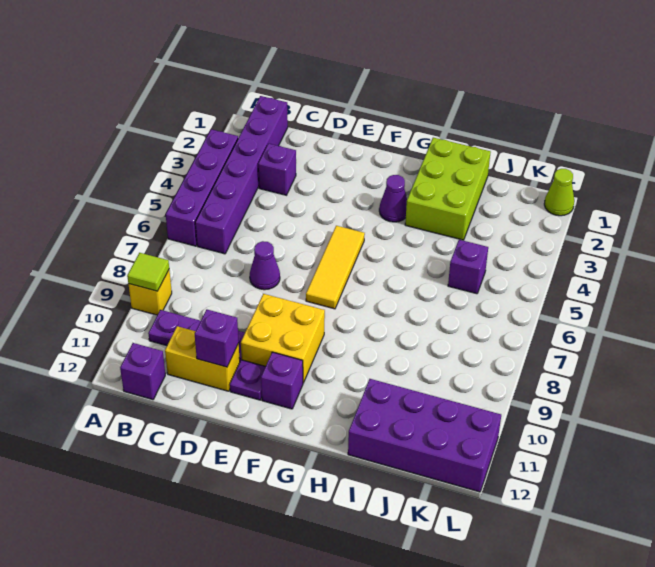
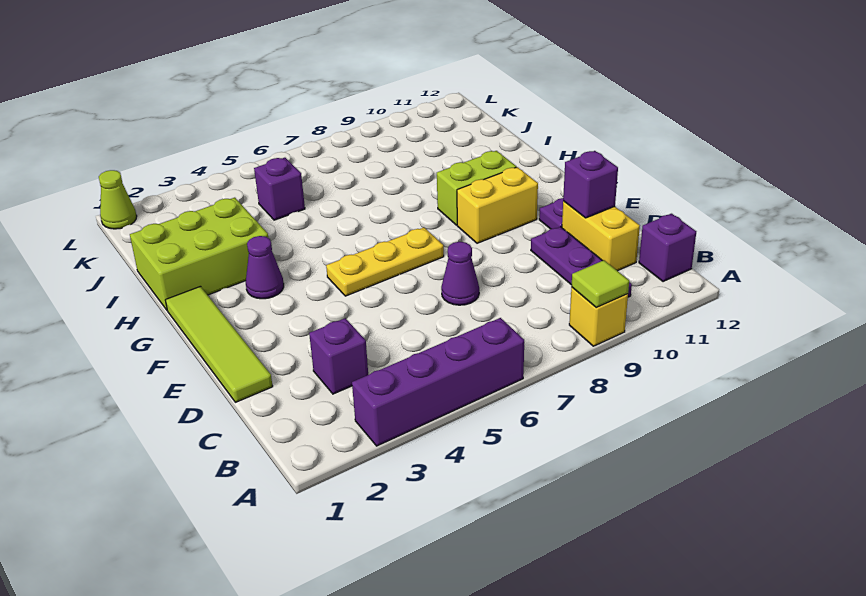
purple brick B1:B6 level 1 -> none
none -> lime tile D1:G1 level 1
yellow brick E9:F10 level 1 -> yellow brick F9:F10 level 1
yellow tile F5:F7 level 1 -> yellow plate F5:F7 level 1
purple brick F11 level 1 -> none
none -> lime brick G9:G10 level 1
purple brick I11:L12 level 1 -> none

